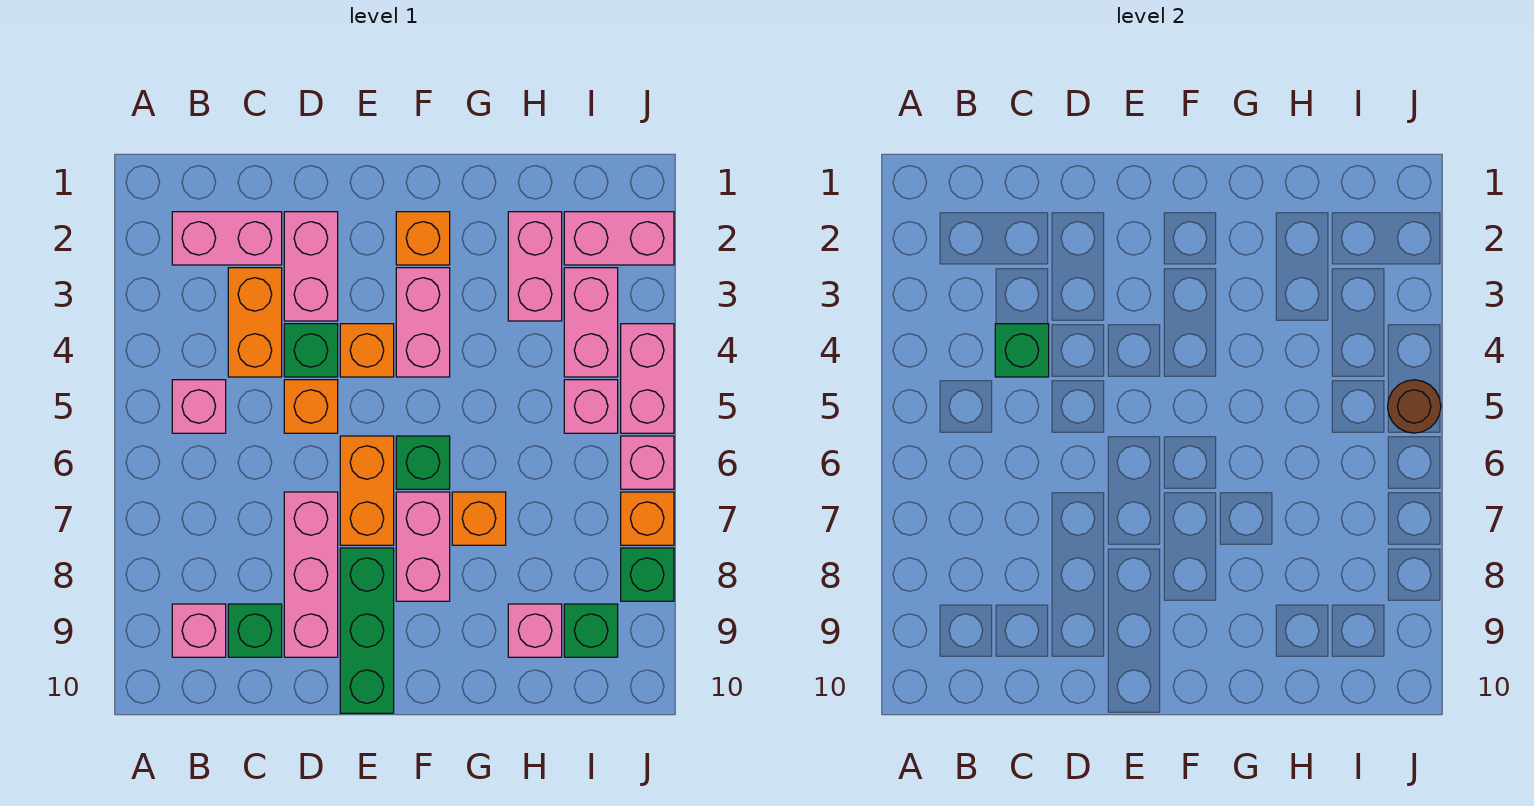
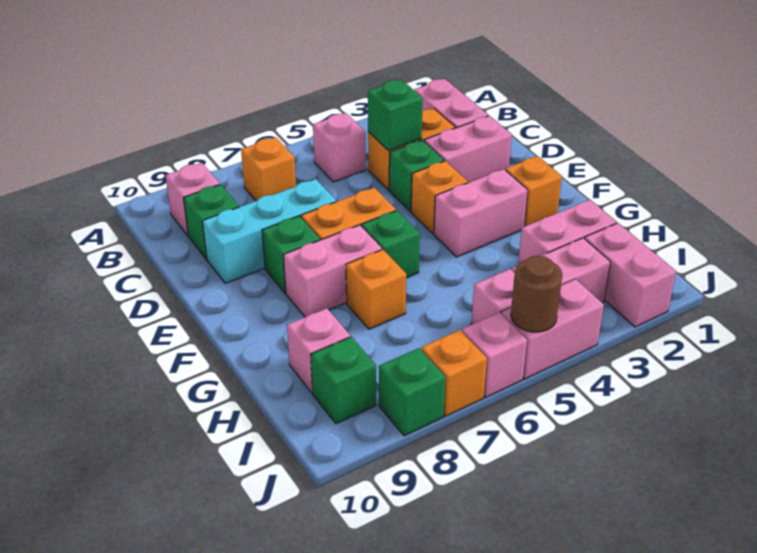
orange brick D5 level 1 -> orange brick B7 level 1
pink brick D7:D9 level 1 -> cyan brick D7:D9 level 1
green brick E8:E10 level 1 -> green brick E8 level 1

